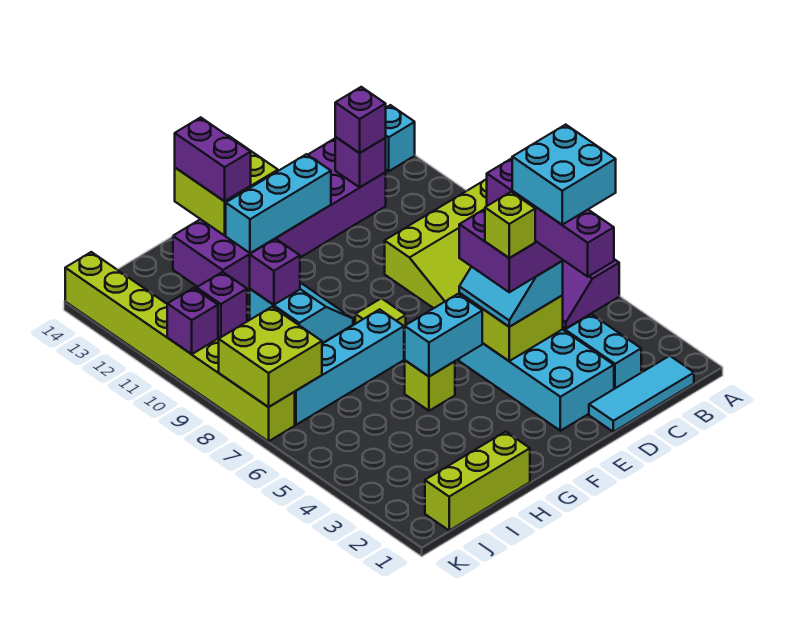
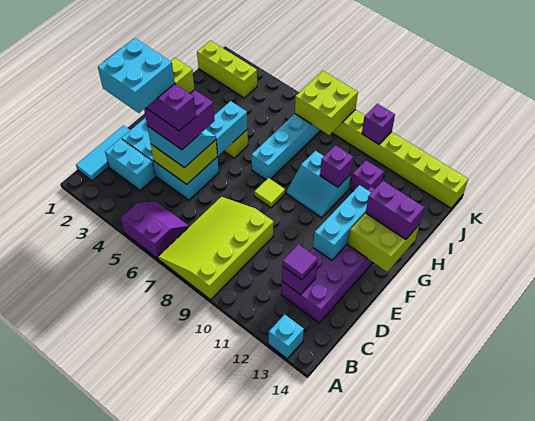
purple brick C12 level 3 -> purple tile C12 level 3
lime brick H1:J1 level 1 -> lime brick J1:J3 level 1

